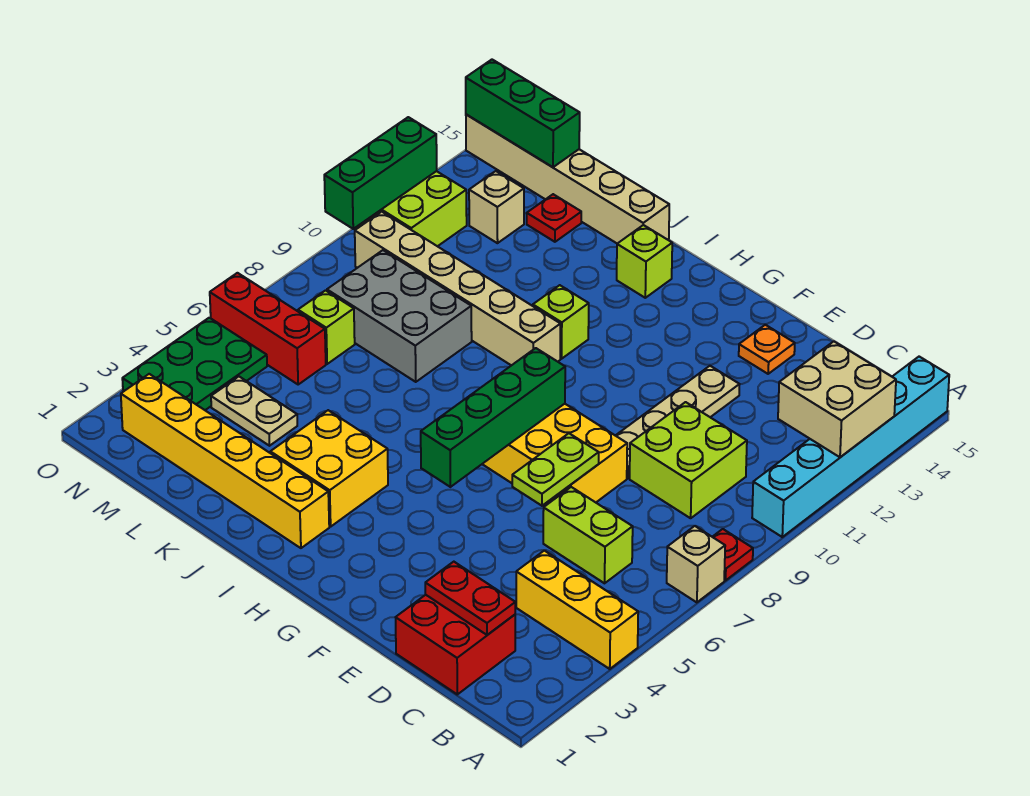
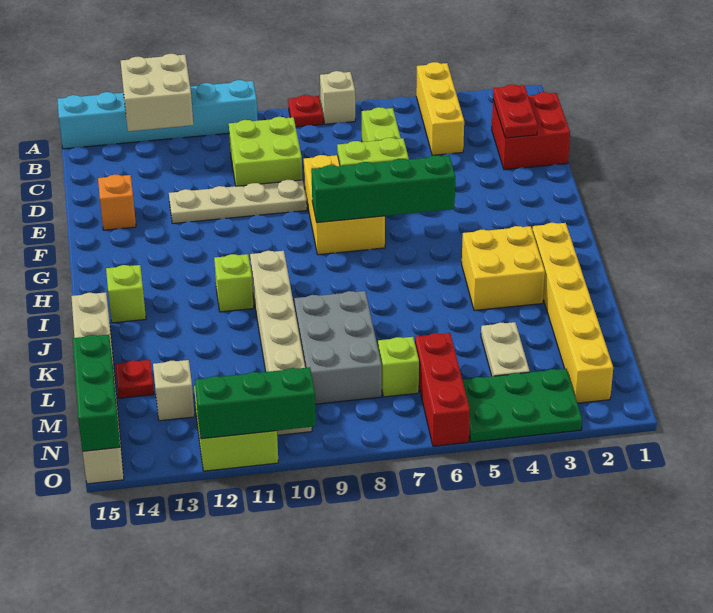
orange plate E14 level 1 -> orange brick E14 level 1

